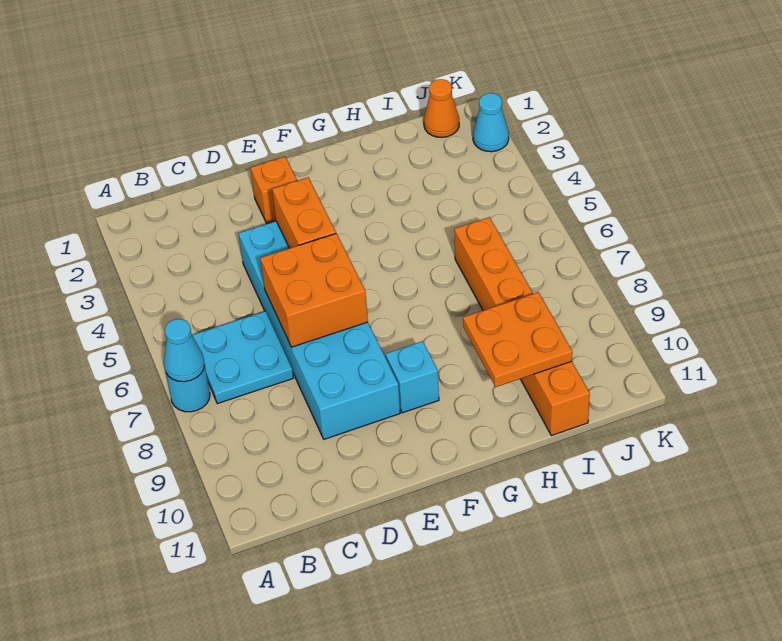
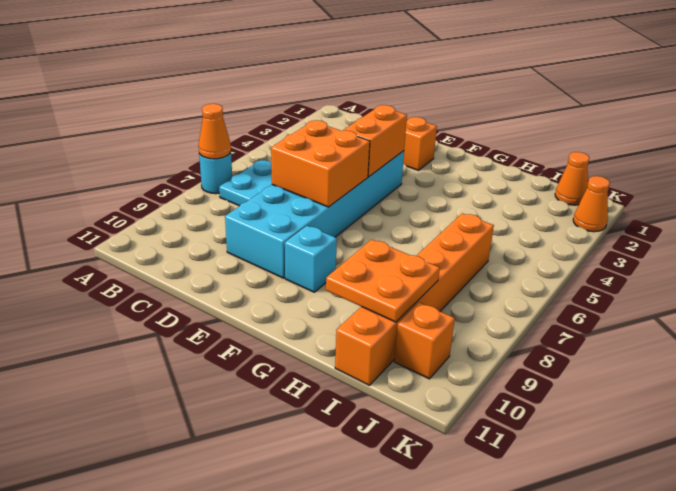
cyan cone A7 level 2 -> orange cone A7 level 2
none -> orange brick J10 level 1
cyan cone K2 level 1 -> orange cone K2 level 1

